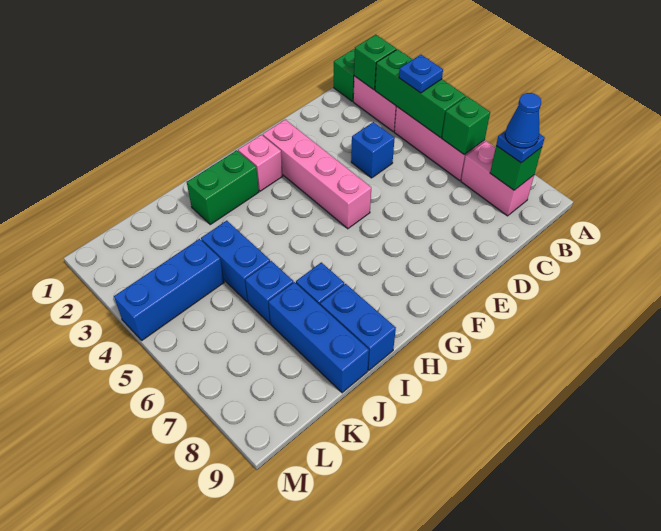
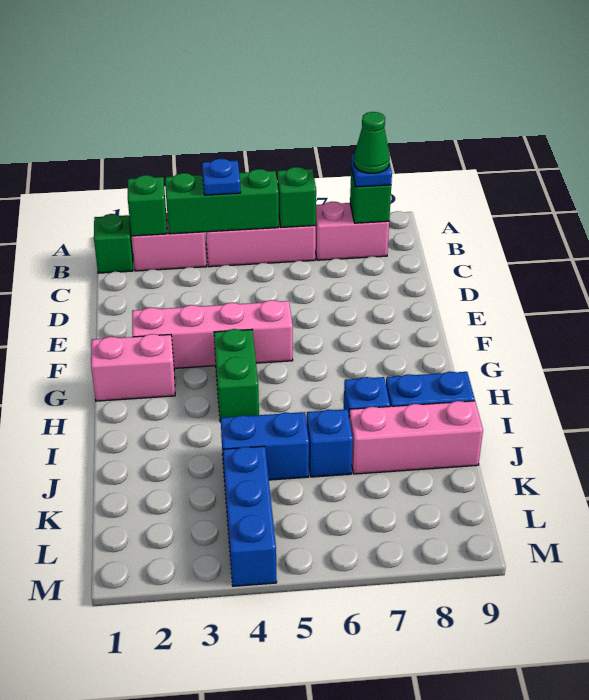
blue cone B8 level 4 -> green cone B8 level 4
blue brick D4 level 1 -> none
pink brick G2 level 1 -> pink brick G1:G2 level 1
green brick H2:I2 level 1 -> green brick G4:H4 level 1
blue brick J7:J9 level 1 -> pink brick J7:J9 level 1

